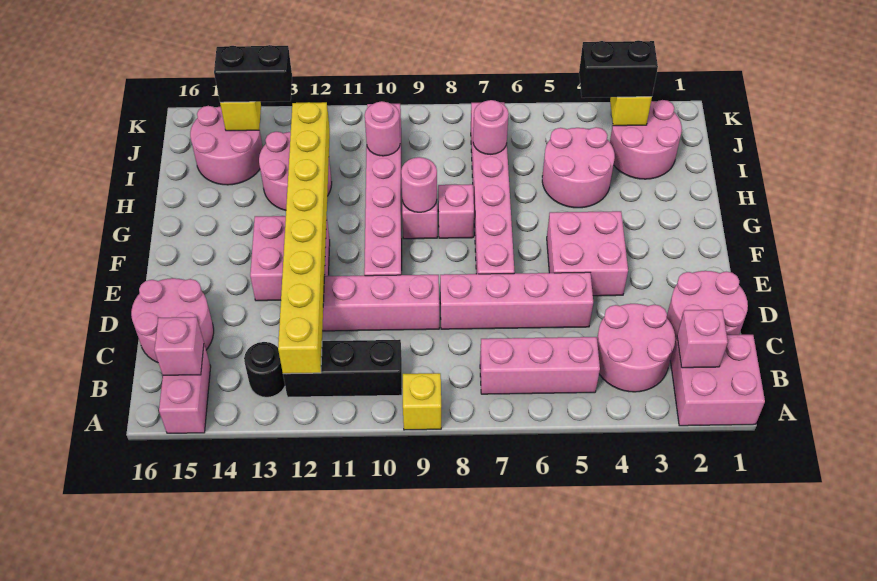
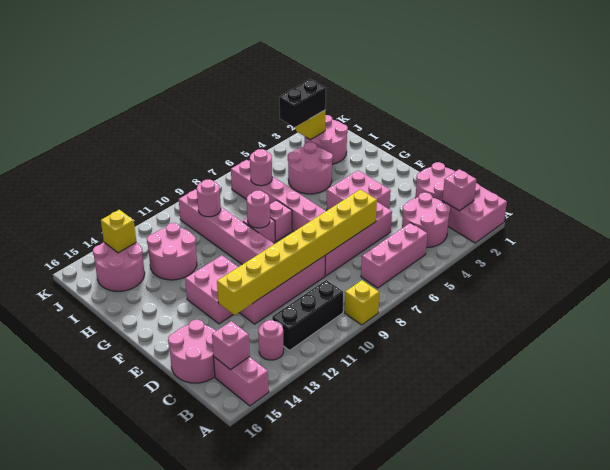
yellow brick B12:I12 level 2 -> yellow brick D6:D13 level 2
black round brick B13 level 1 -> pink round brick B13 level 1
black brick J13:J14 level 3 -> none

